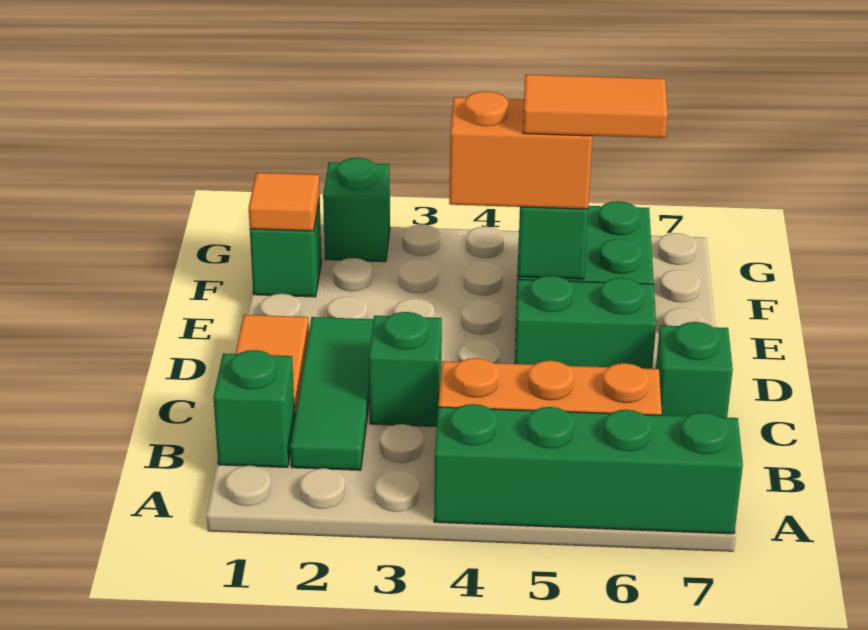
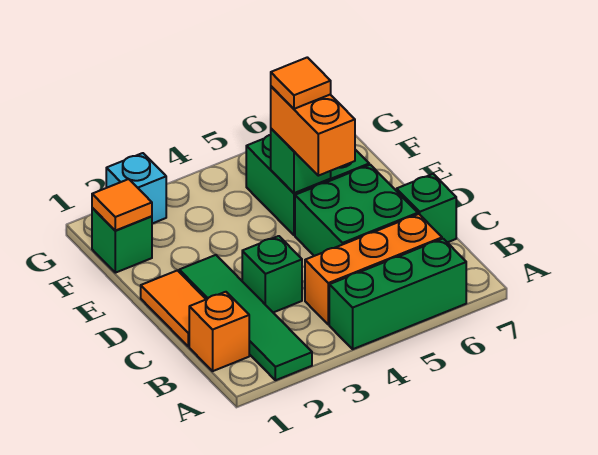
green brick A4:A7 level 1 -> green brick A4:A6 level 1
green brick B1 level 1 -> orange brick B1 level 1
green tile B2:D2 level 1 -> green tile A2:D2 level 1
green brick D5:D6 level 1 -> green brick C5:D6 level 1
orange brick E4:E5 level 3 -> orange brick D5:E5 level 3
orange tile E5:E6 level 4 -> orange tile E5 level 4
green brick G2 level 1 -> cyan brick G2 level 1

